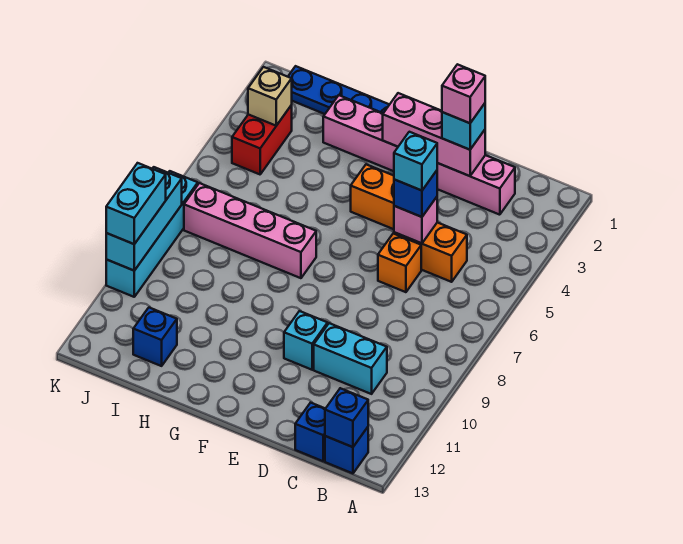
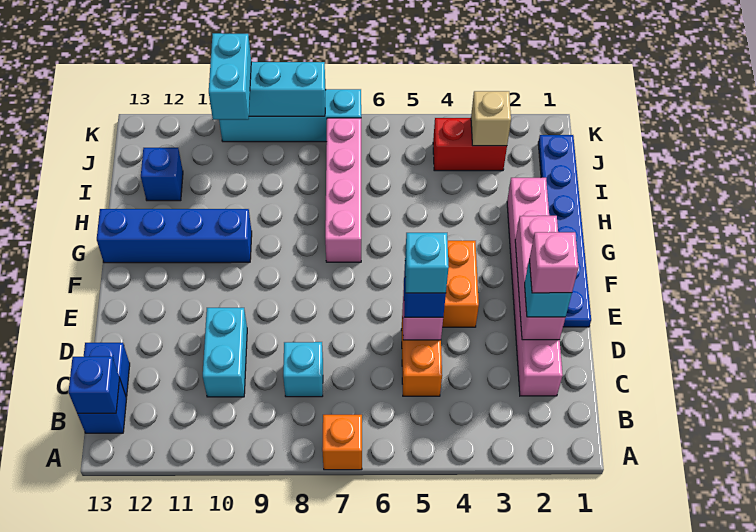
orange brick D6 level 1 -> orange brick A7 level 1
cyan brick E10 level 1 -> cyan brick C8 level 1
none -> blue brick G10:G13 level 1
cyan brick K9:K10 level 3 -> cyan brick J10:K10 level 3

